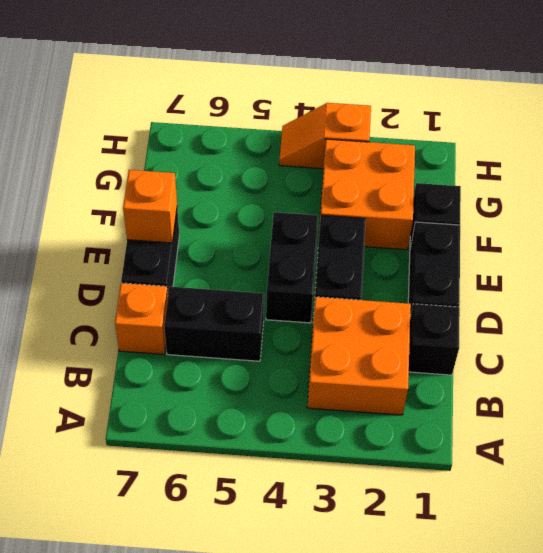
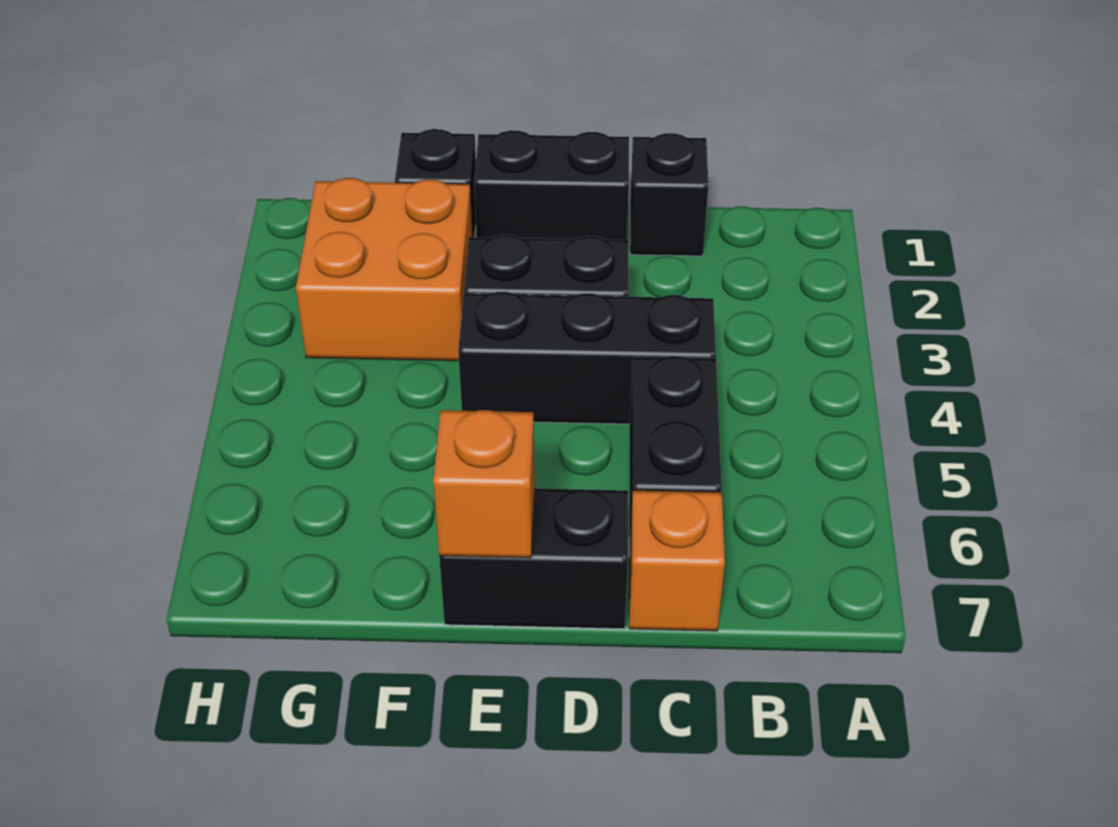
orange brick B2:C3 level 1 -> none
black brick D4:E4 level 1 -> black brick C4:E4 level 1
orange slope H3:H4 level 1 top 3 -> none

